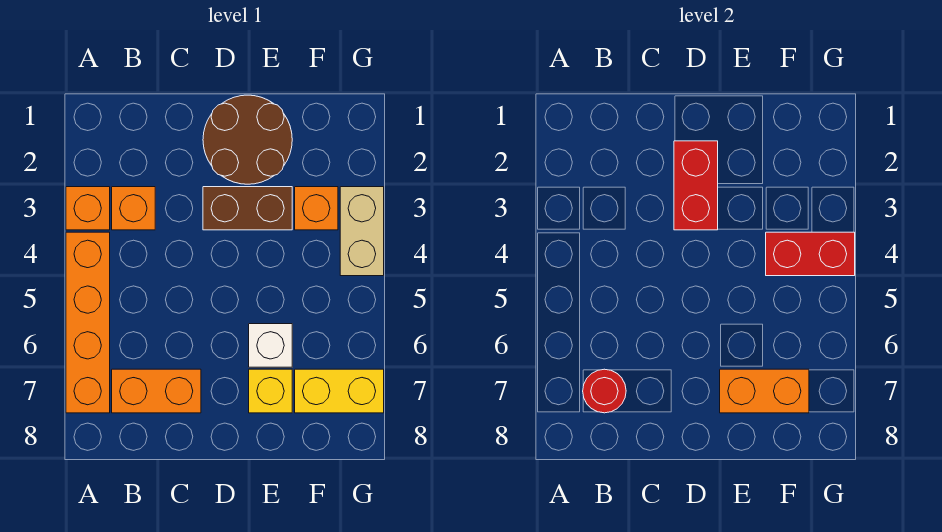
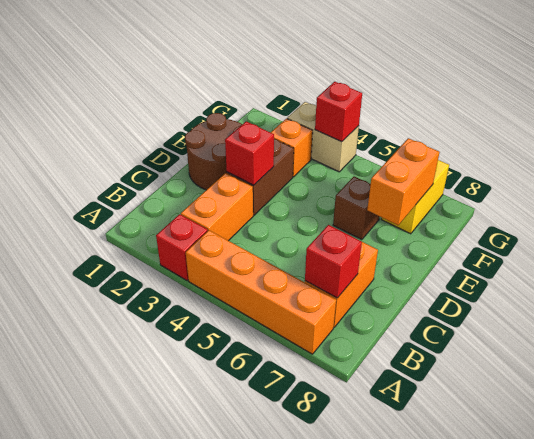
orange brick A3 level 1 -> red brick A3 level 1
orange brick B3 level 1 -> orange brick B3:C3 level 1
red round brick B7 level 2 -> red brick B7 level 2
red brick D2:D3 level 2 -> red brick D3 level 2
white brick E6 level 1 -> brown brick E6 level 1
yellow brick E7 level 1 -> none
red brick F4:G4 level 2 -> red brick G4 level 2

